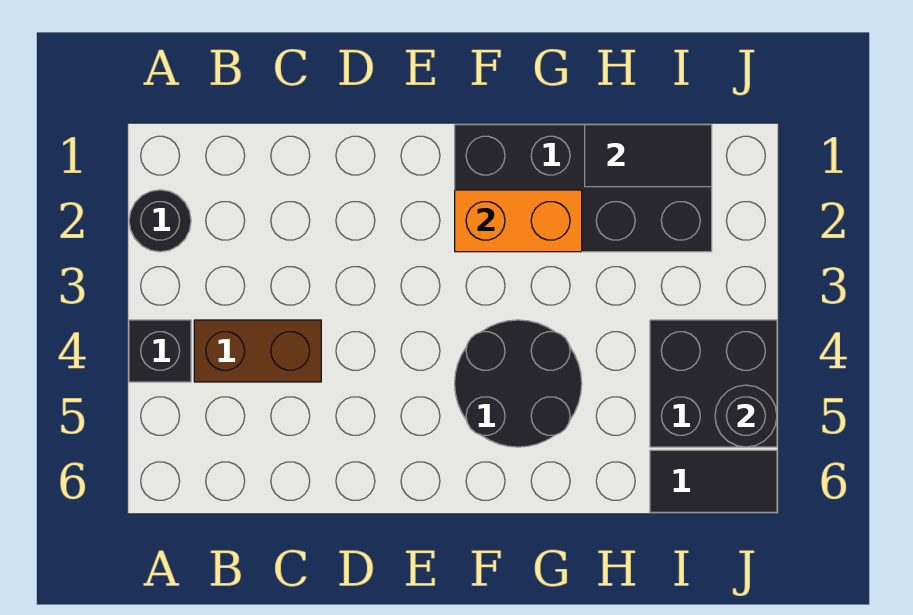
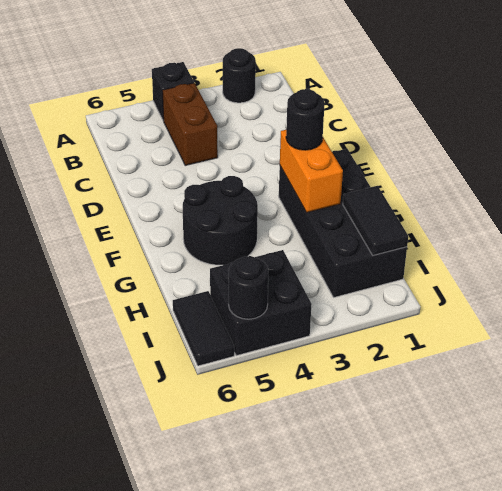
none -> black round brick F2 level 3

